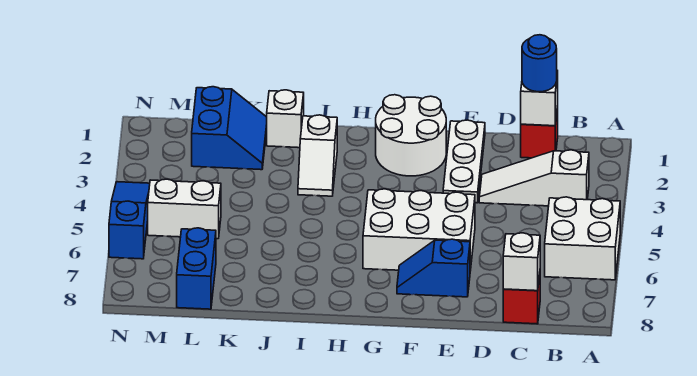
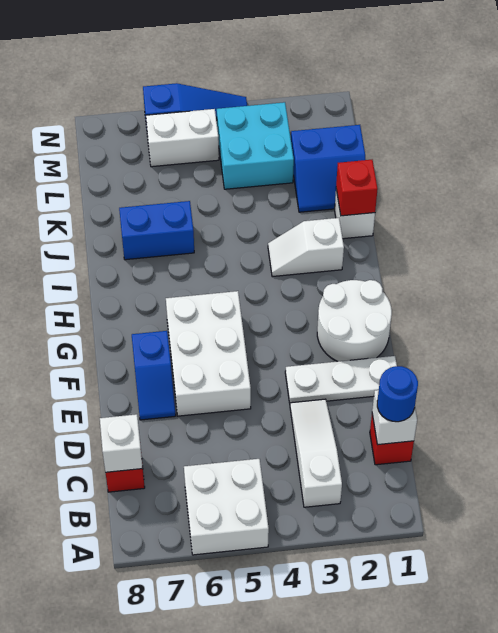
blue slope E7:F7 level 1 top E -> blue slope E7:F7 level 1 top F
none -> red brick J1 level 2
none -> cyan brick L3:M4 level 1
white brick L5:M5 level 1 -> white brick M5:M6 level 1
blue brick L7:L8 level 1 -> blue brick J6:J7 level 1

